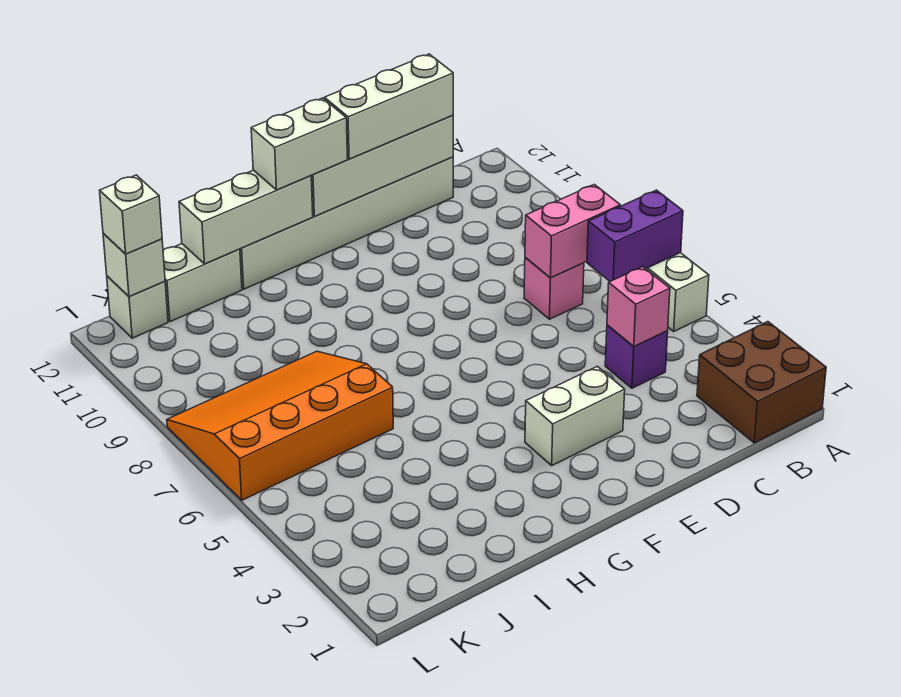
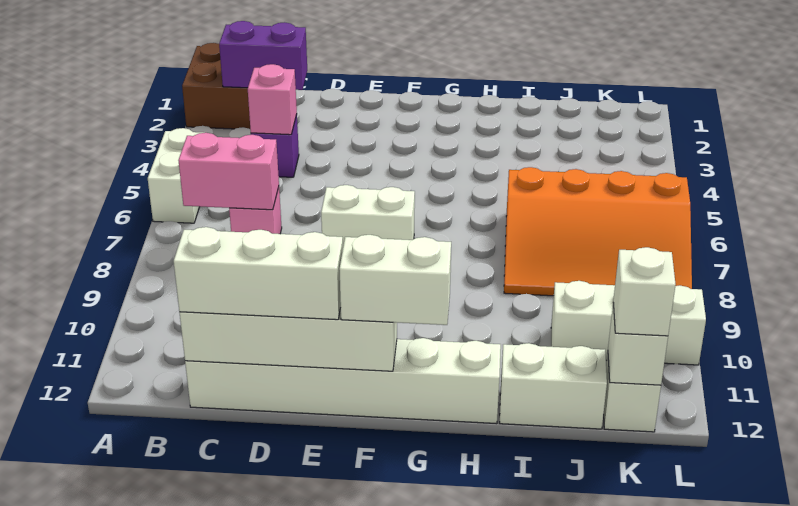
purple brick A6:B6 level 2 -> purple brick B2:C2 level 2
white brick E3:F3 level 1 -> white brick E7:F7 level 1
white brick G12:I12 level 2 -> white brick J10:L10 level 1

